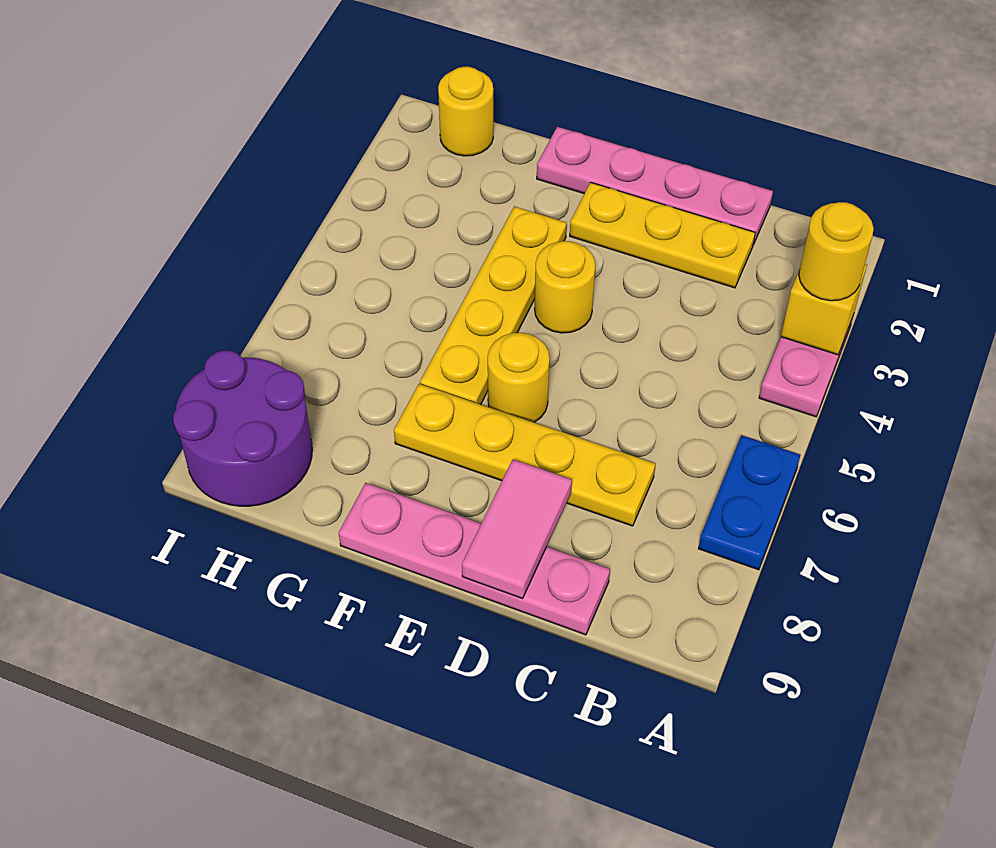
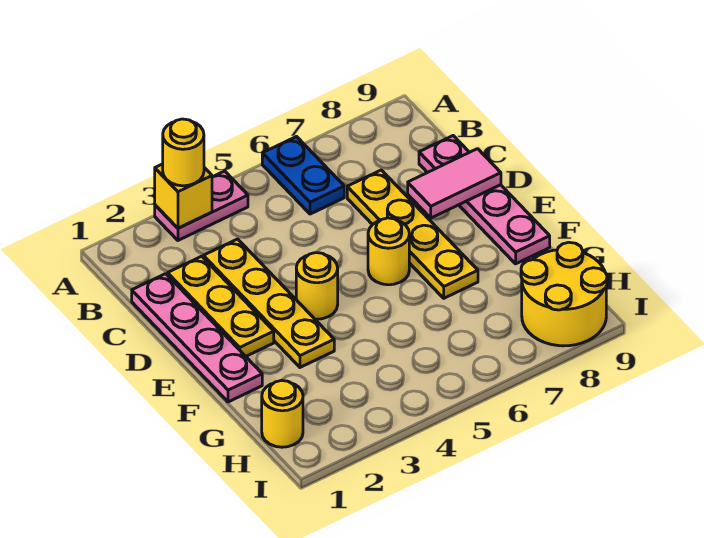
blue plate A6:A7 level 1 -> blue plate A6:B6 level 1
yellow plate F3:F6 level 1 -> yellow plate C3:F3 level 1
purple round brick H8:I9 level 1 -> yellow round brick H8:I9 level 1

